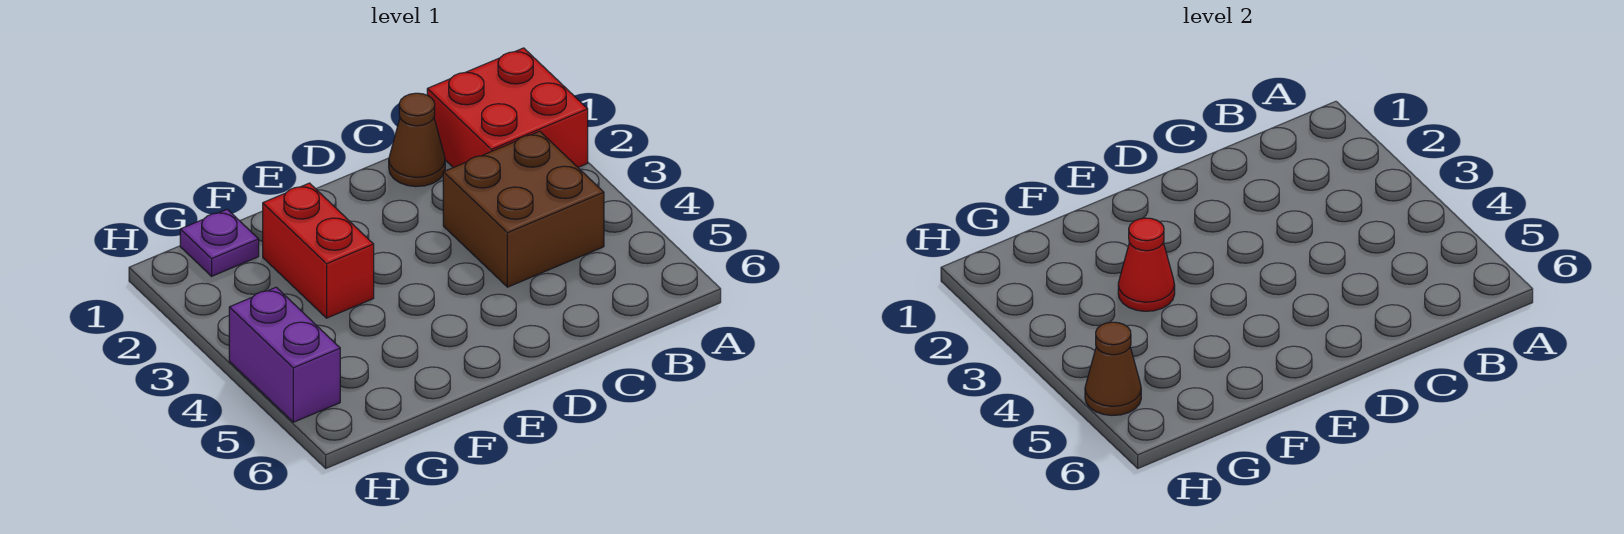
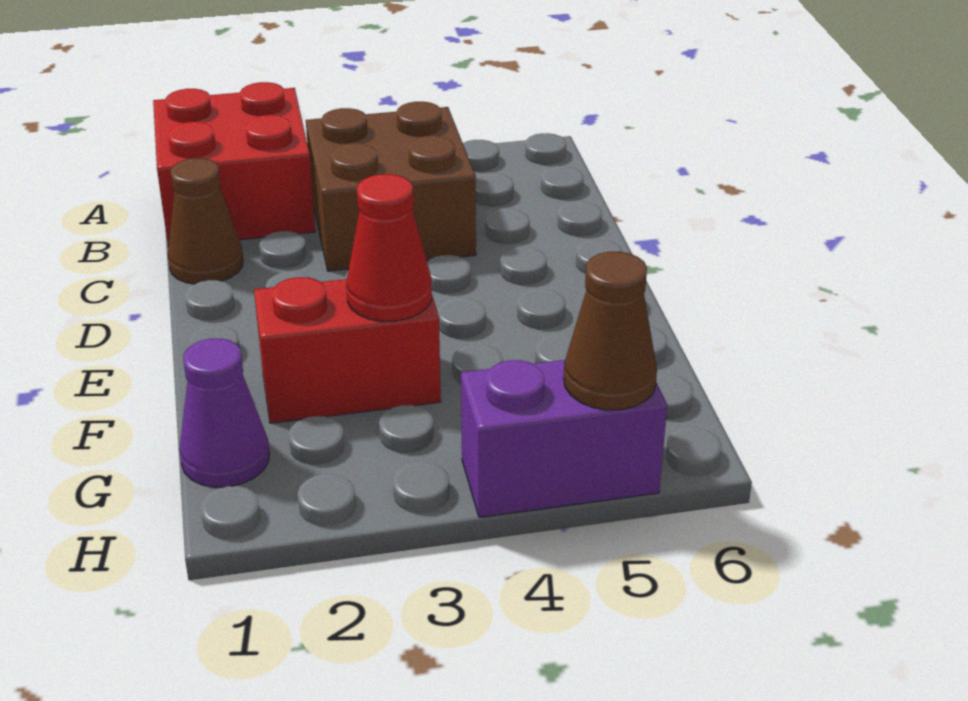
purple plate G1 level 1 -> purple cone G1 level 1

